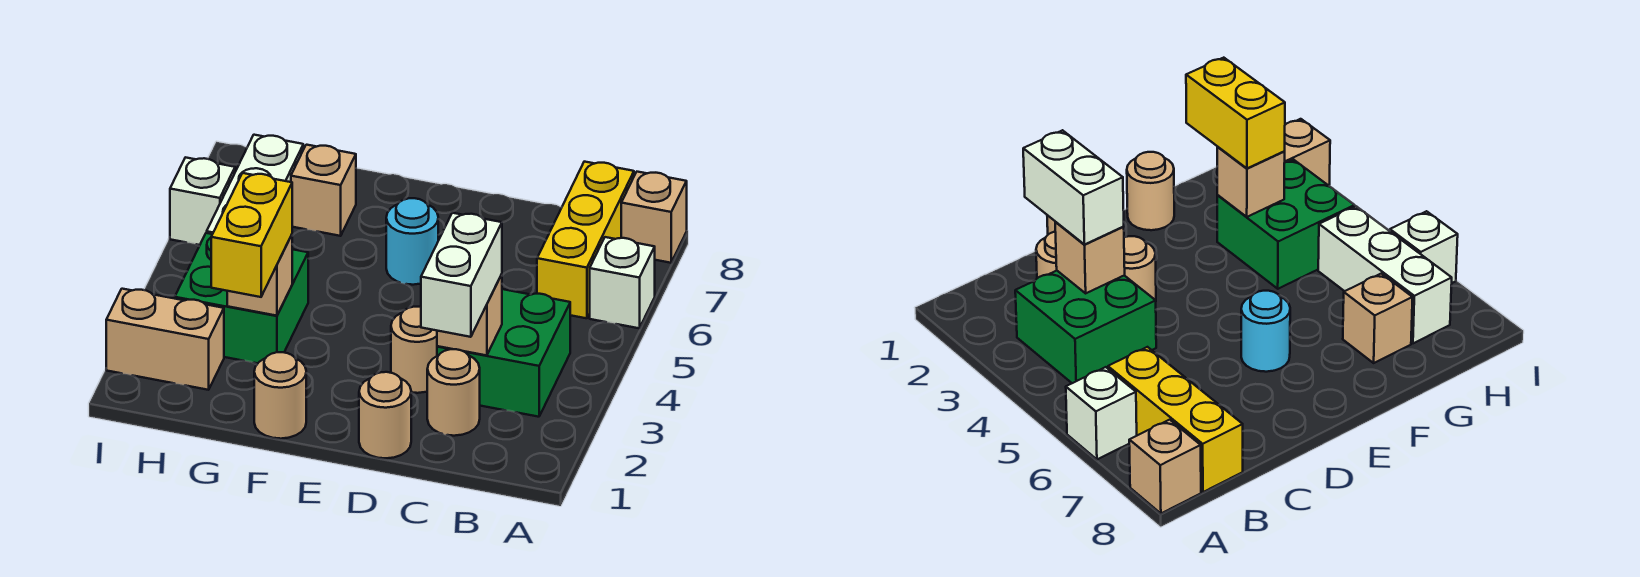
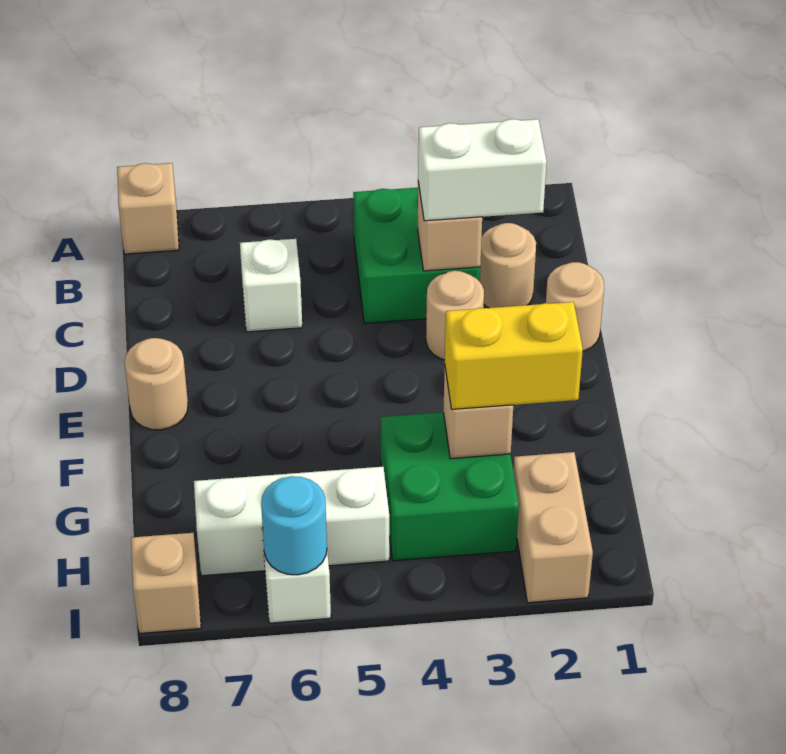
white brick A6 level 1 -> white brick C6 level 1
yellow brick B6:B8 level 1 -> none
cyan round brick E6 level 1 -> cyan round brick I6 level 2
tan round brick F1 level 1 -> tan round brick E8 level 1
tan brick G7 level 1 -> tan brick I8 level 1

